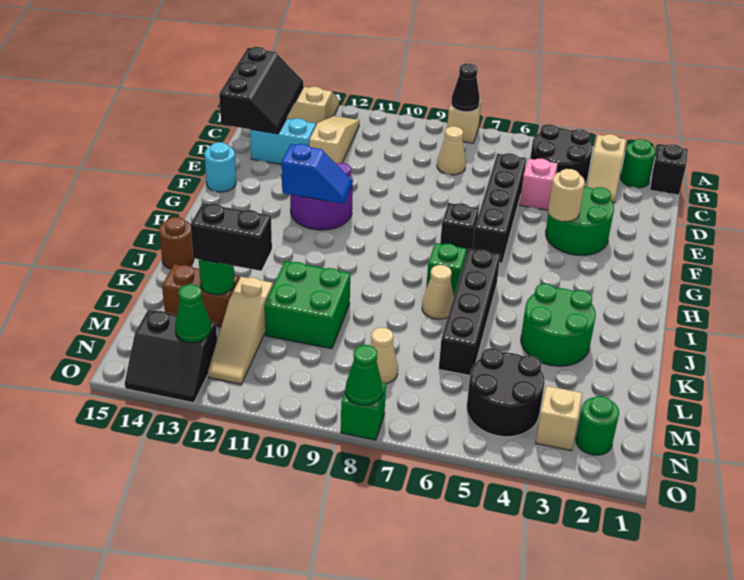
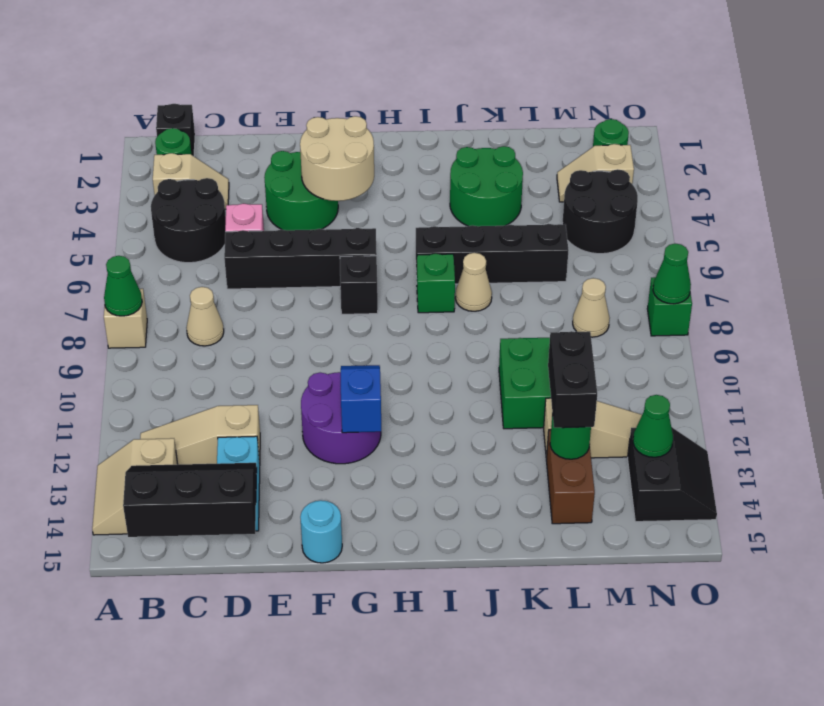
black cone A8 level 2 -> green cone A8 level 2
tan round brick F4 level 2 -> tan round brick F3:G4 level 2
brown round brick J15 level 1 -> none

